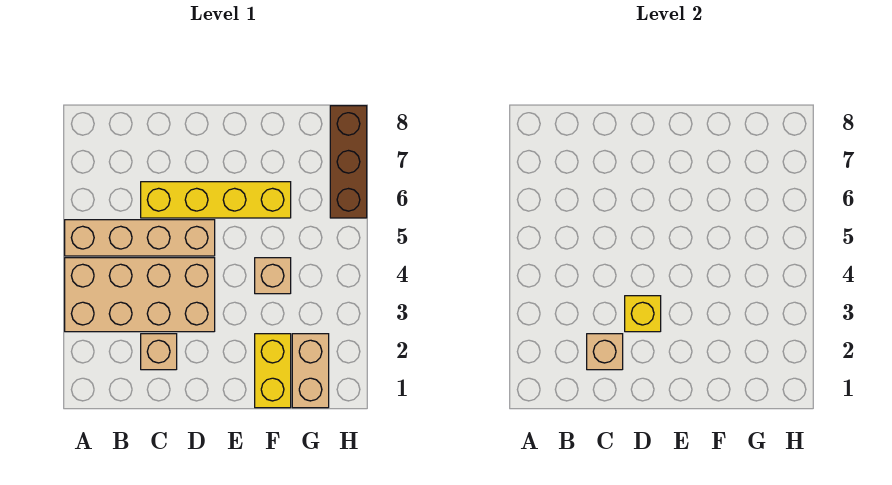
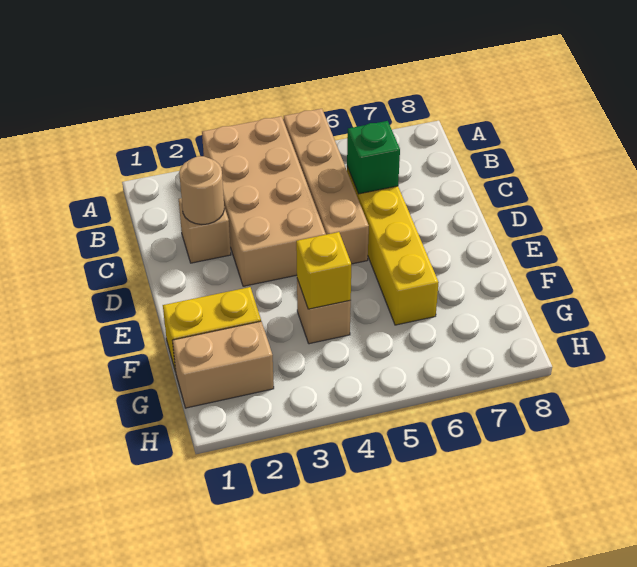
tan brick C2 level 2 -> tan round brick C2 level 2
none -> green brick C6 level 2
yellow brick D3 level 2 -> yellow brick F4 level 2
brown brick H6:H8 level 1 -> none

